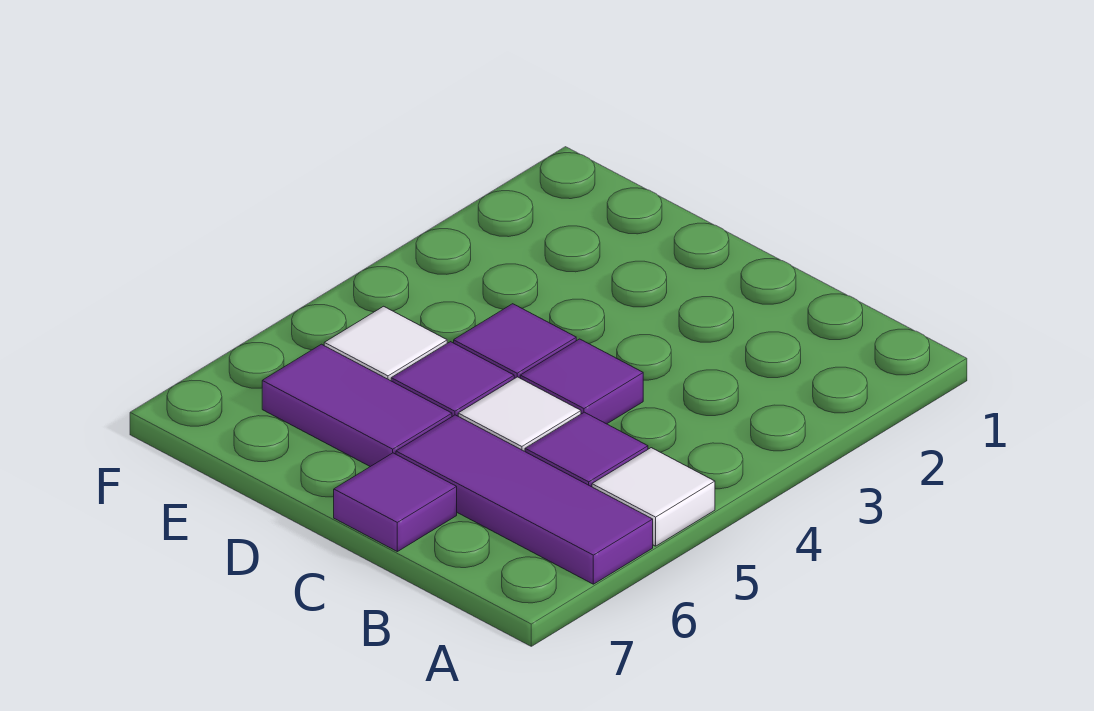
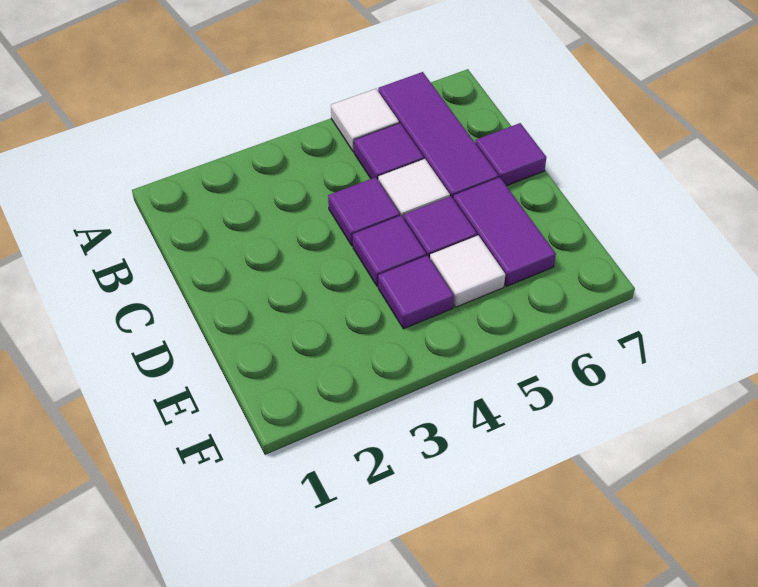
none -> purple tile E4 level 1

